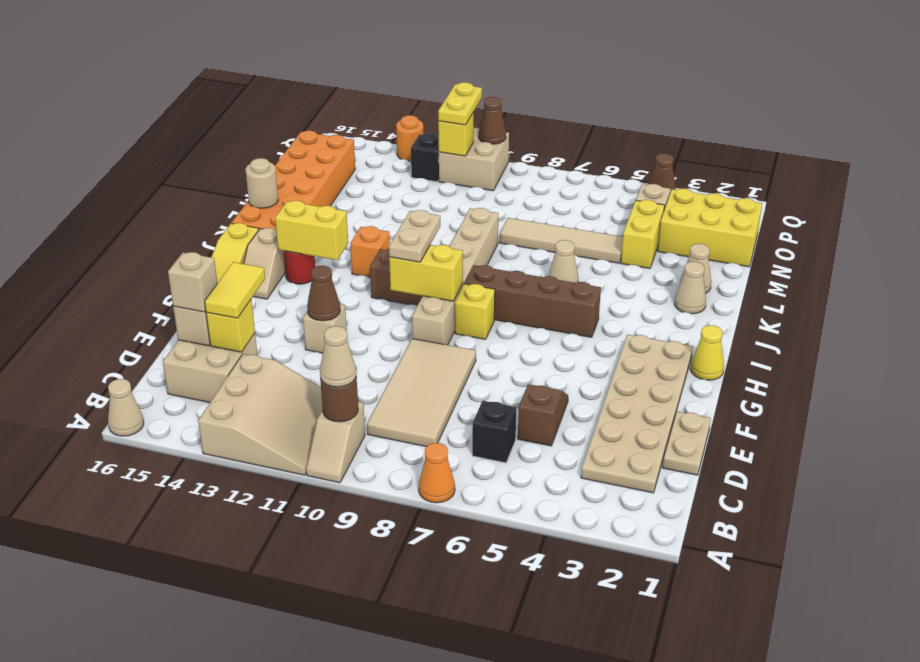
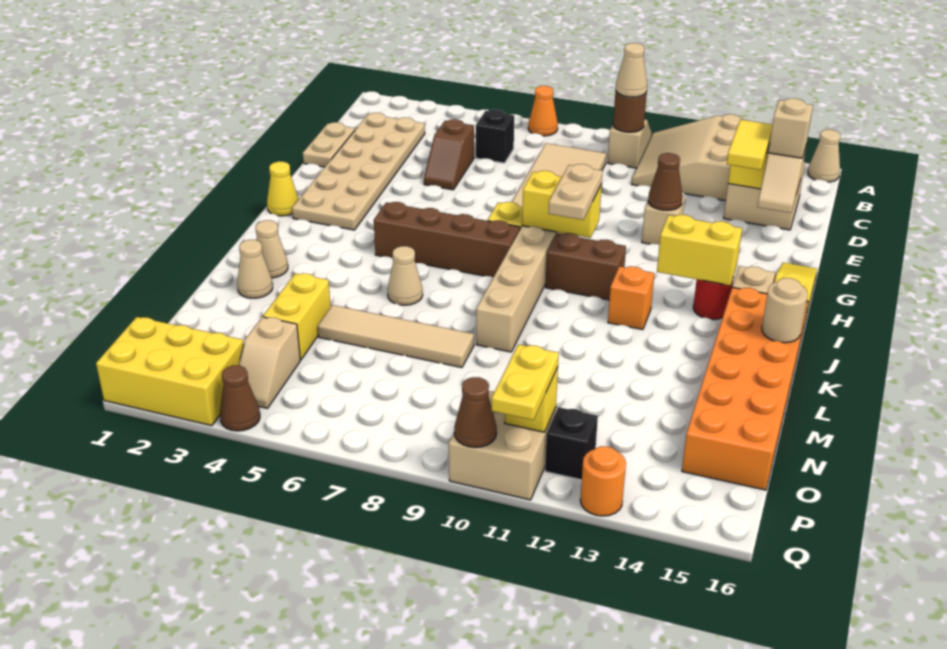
yellow brick N1:O3 level 1 -> yellow brick P1:Q3 level 1

